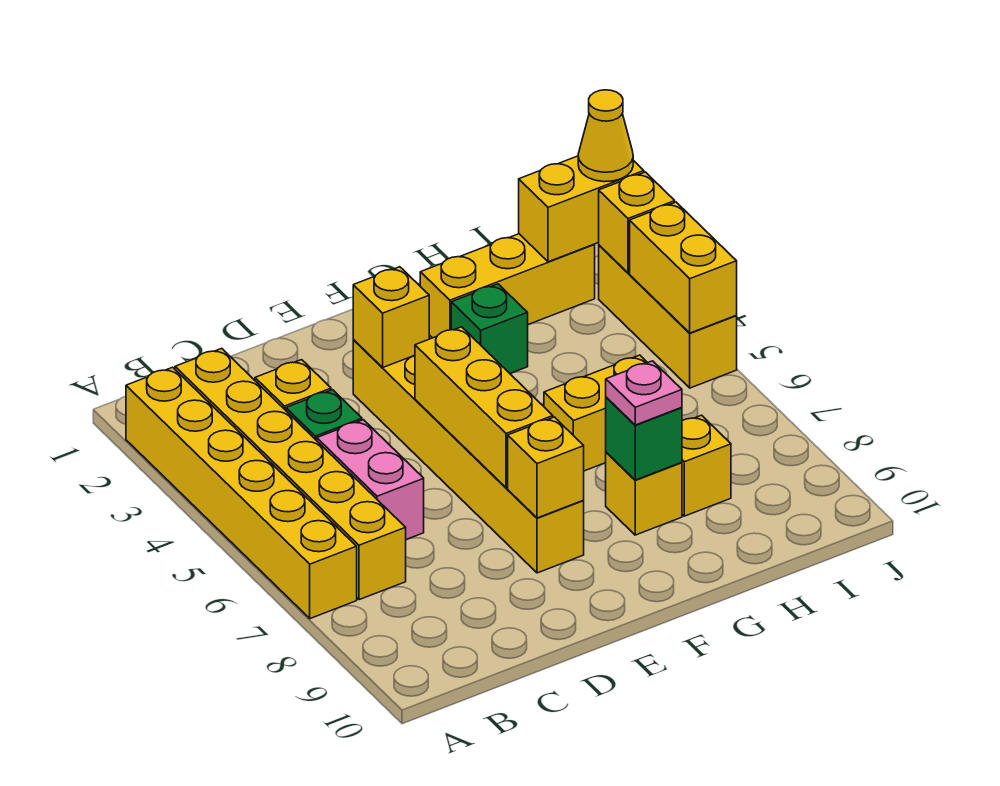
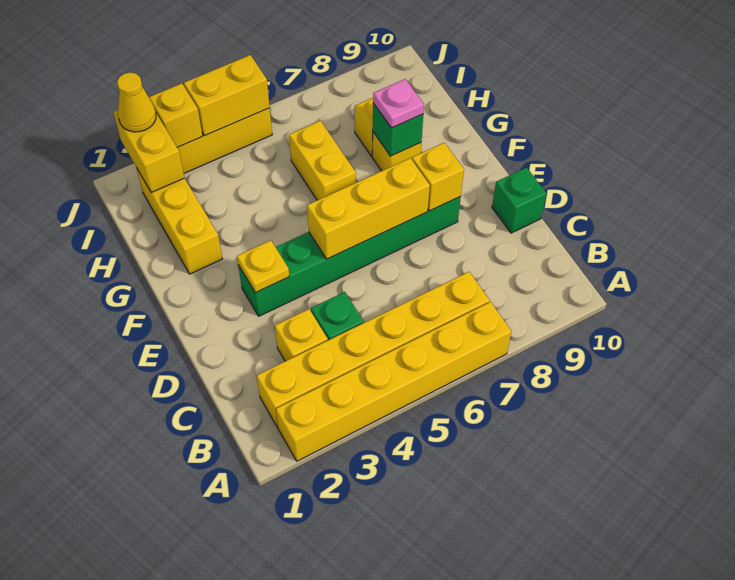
pink brick C5:C6 level 1 -> none
yellow brick E3:E8 level 1 -> green brick E3:E8 level 1
yellow brick E3 level 2 -> yellow plate E3 level 2
green brick G3 level 1 -> green brick D10 level 1

